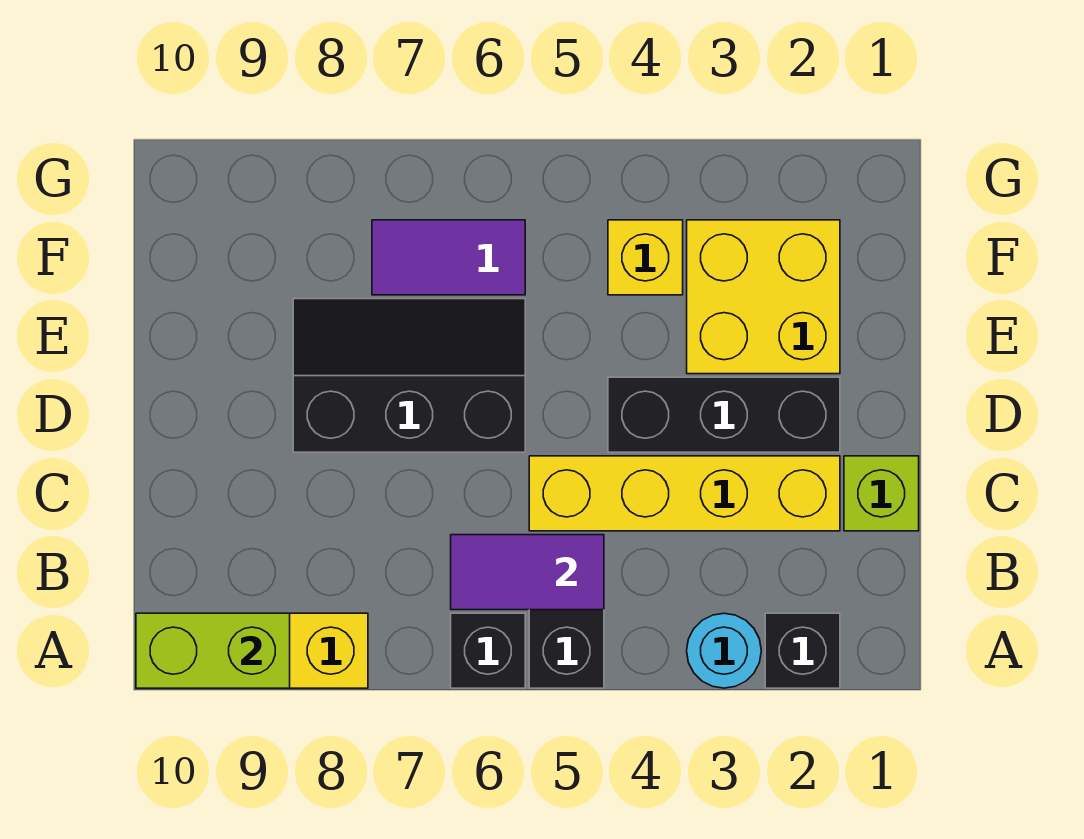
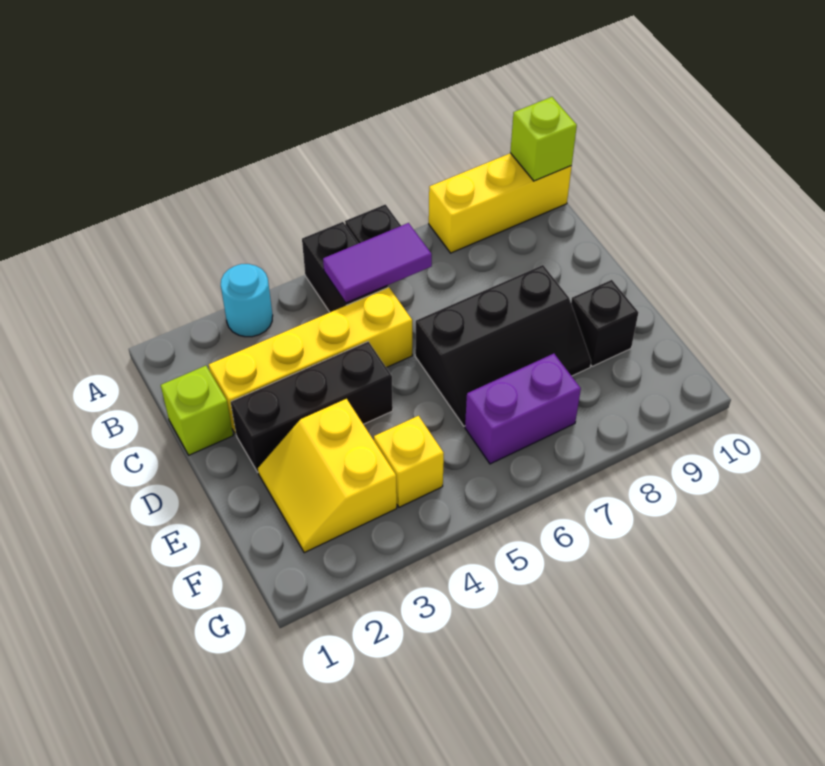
black brick A2 level 1 -> black brick E9 level 1
lime brick A9:A10 level 2 -> lime brick A10 level 2
yellow brick E2:F3 level 1 -> yellow slope E2:F3 level 1 top 3
purple tile F6:F7 level 1 -> purple brick F6:F7 level 1

